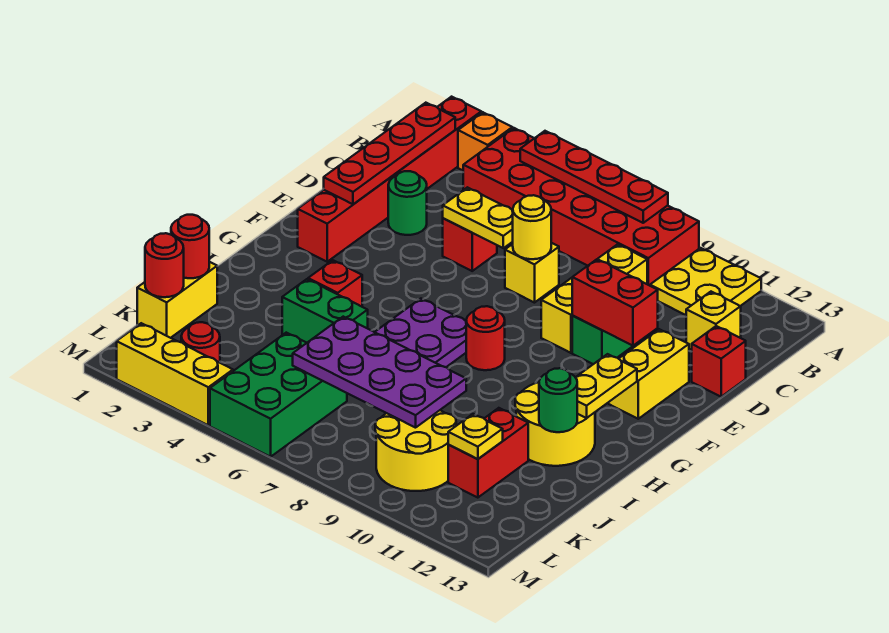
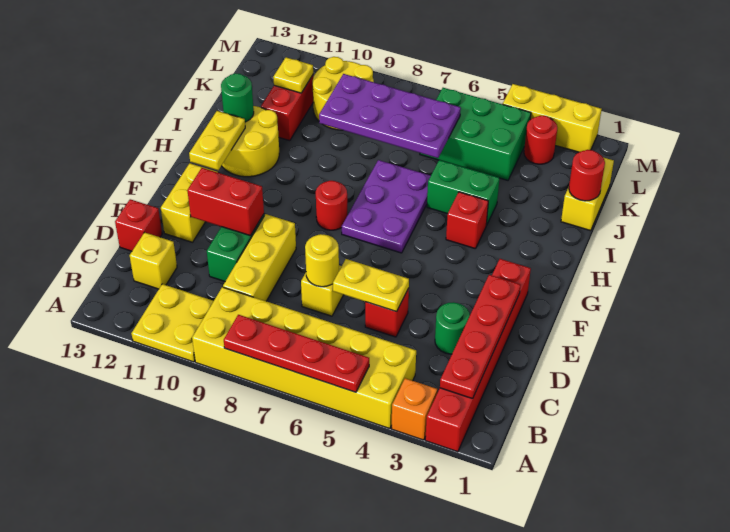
red brick A4:B9 level 1 -> yellow brick A4:B9 level 1
red round brick K1 level 2 -> none
green brick K5:M6 level 1 -> green brick K4:L6 level 1

